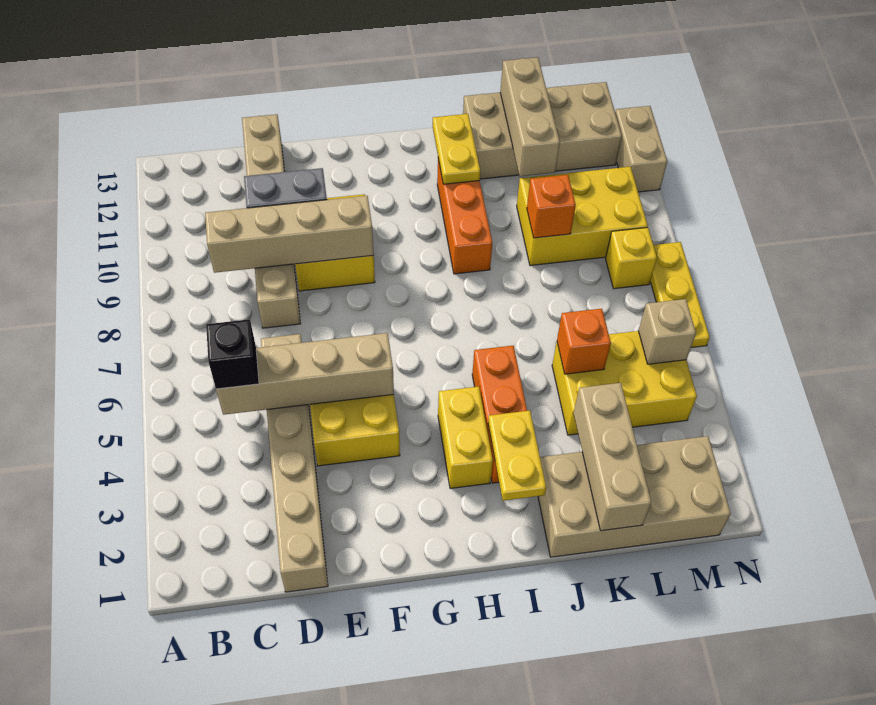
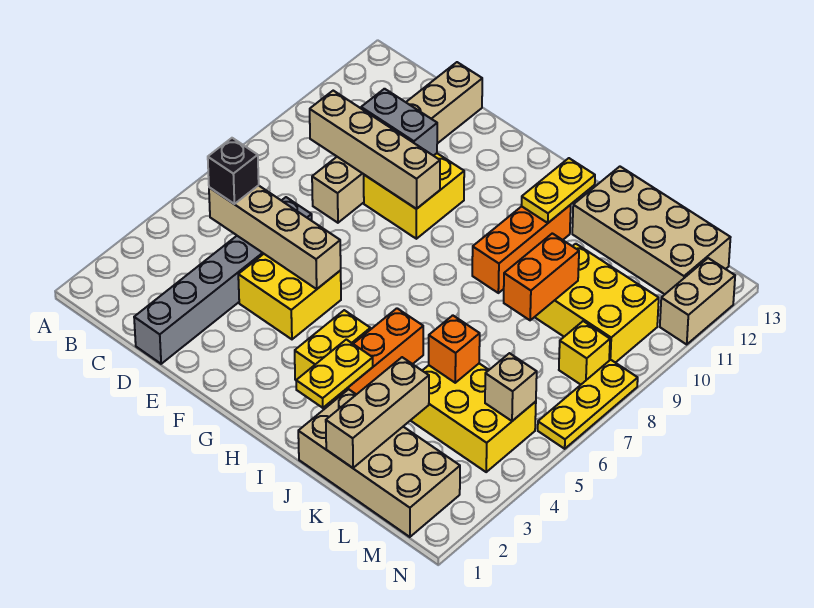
tan brick D1:D6 level 1 -> grey brick D1:D6 level 1
orange brick K9 level 2 -> orange brick K8:K9 level 2
tan brick K11:K13 level 2 -> none

